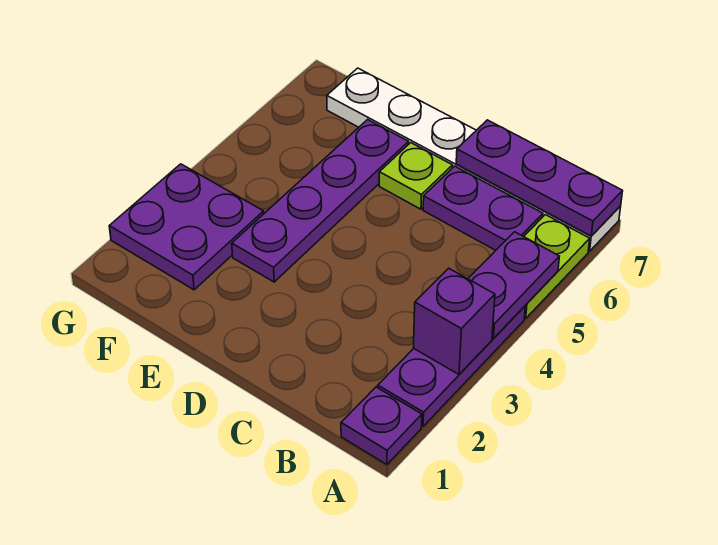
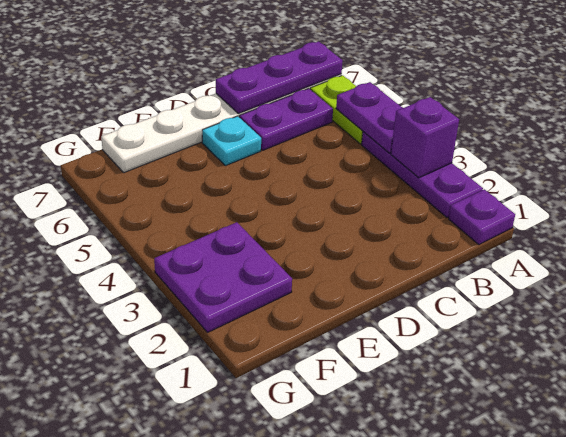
lime plate D6 level 1 -> cyan plate D6 level 1
purple plate E3:E6 level 1 -> none

